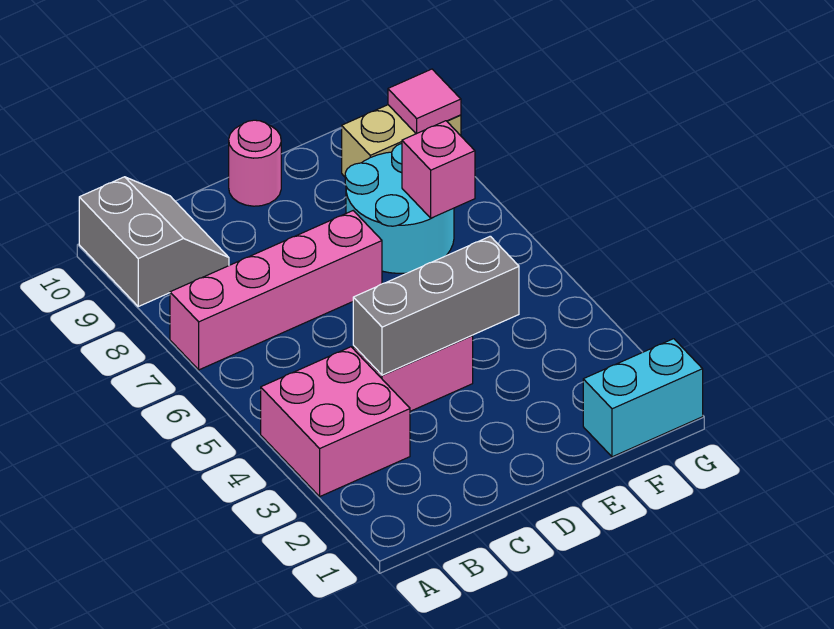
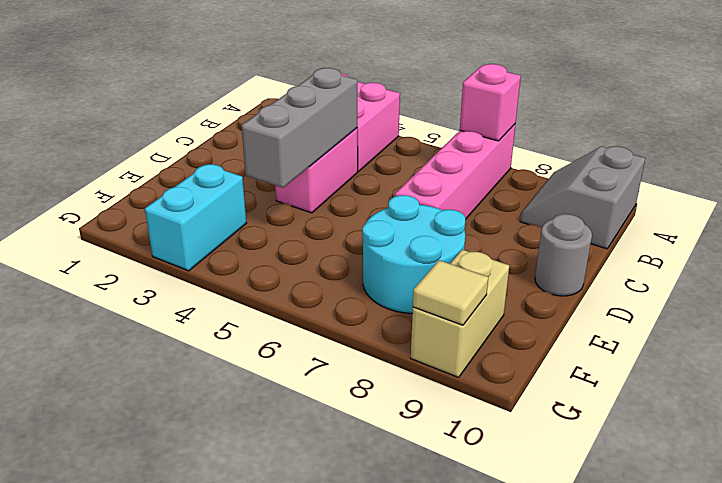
grey slope A9:B10 level 1 top A -> grey slope A9:B10 level 1 top 10
pink round brick D10 level 1 -> grey round brick D10 level 1
cyan brick F1:G1 level 1 -> cyan brick F3:G3 level 1
pink brick F7 level 2 -> pink brick A7 level 2
pink tile G9 level 2 -> tan tile G9 level 2

